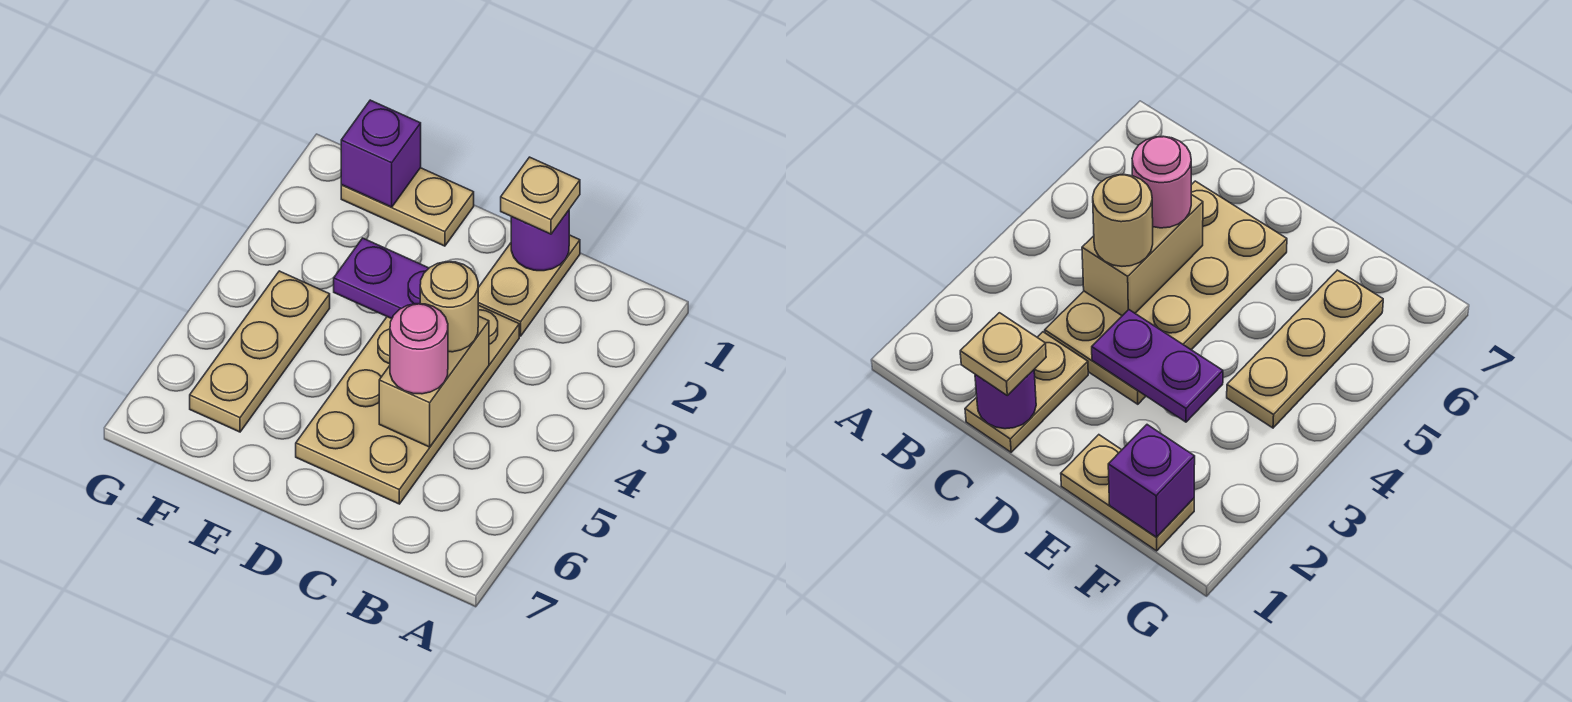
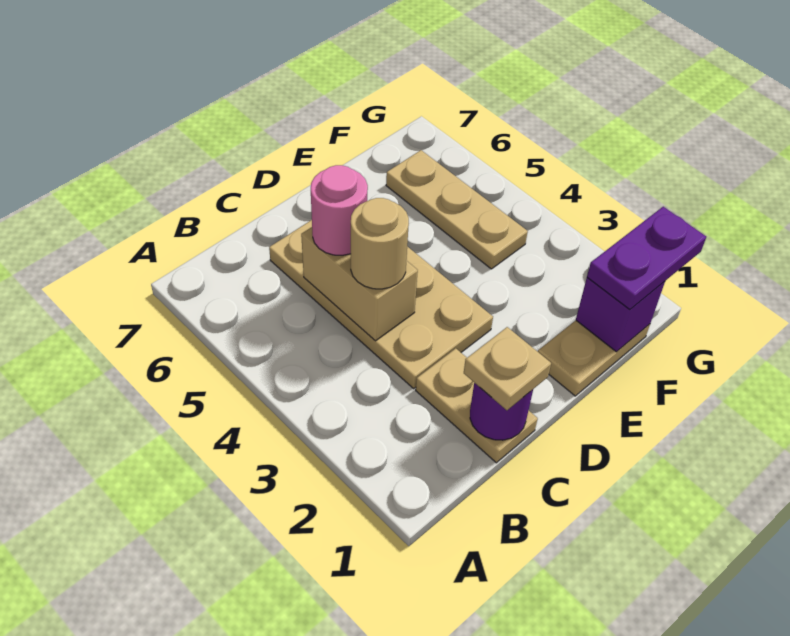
purple plate D3:E3 level 2 -> purple plate F1:G1 level 3

